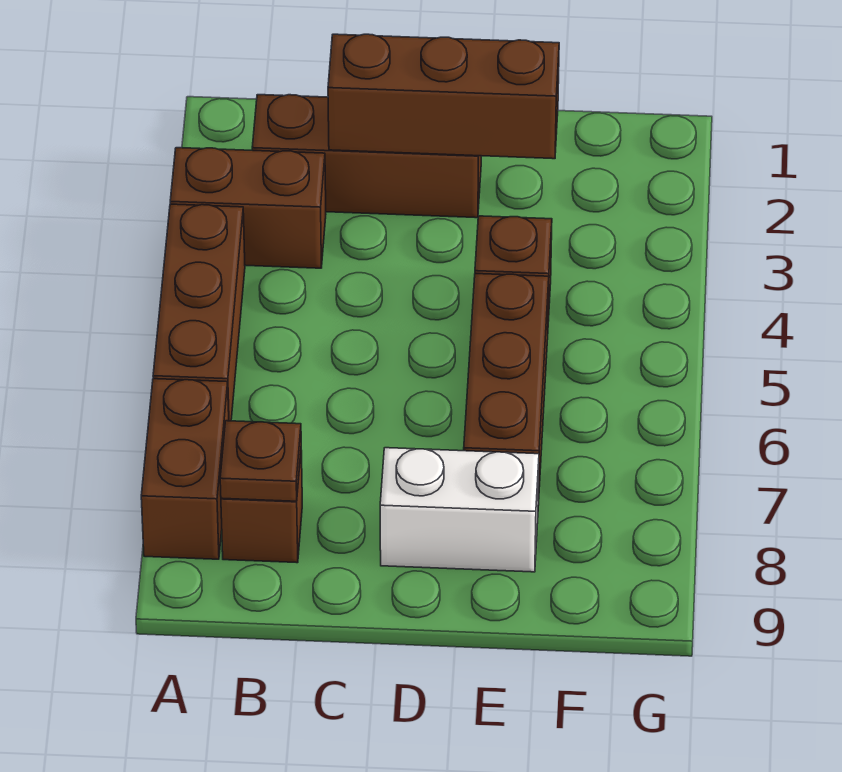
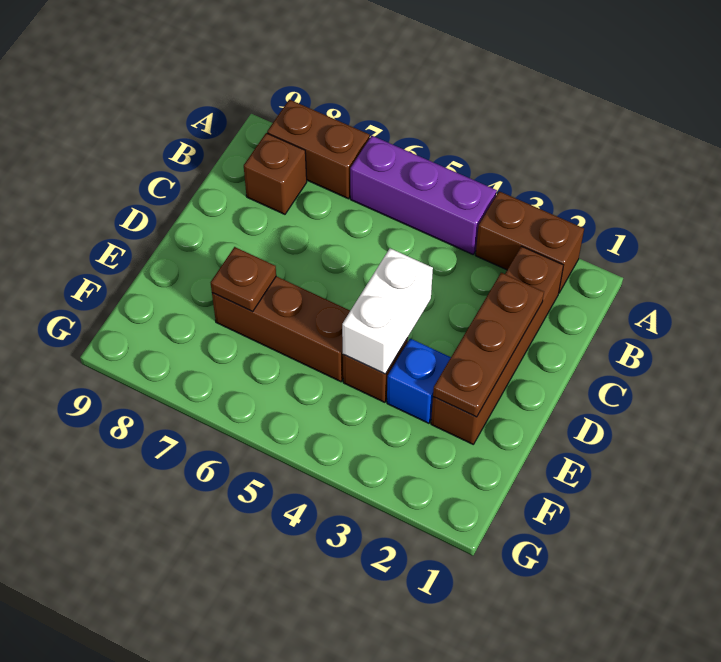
brown brick A3:B3 level 1 -> brown brick A2:A3 level 1
brown brick A4:A6 level 1 -> purple brick A4:A6 level 1
brown brick B2:D2 level 1 -> brown brick B2:E2 level 1
brown plate B8 level 2 -> brown plate E7 level 2
brown brick C2:E2 level 2 -> brown plate C2:E2 level 2
white brick D8:E8 level 1 -> white brick D4:E4 level 2
none -> blue brick E3 level 1

